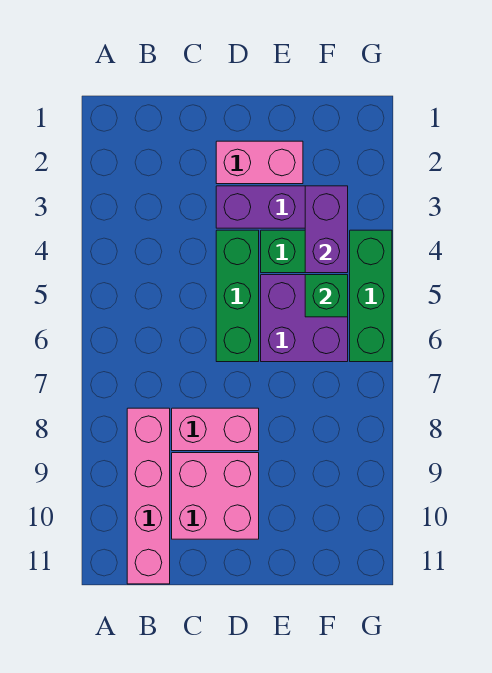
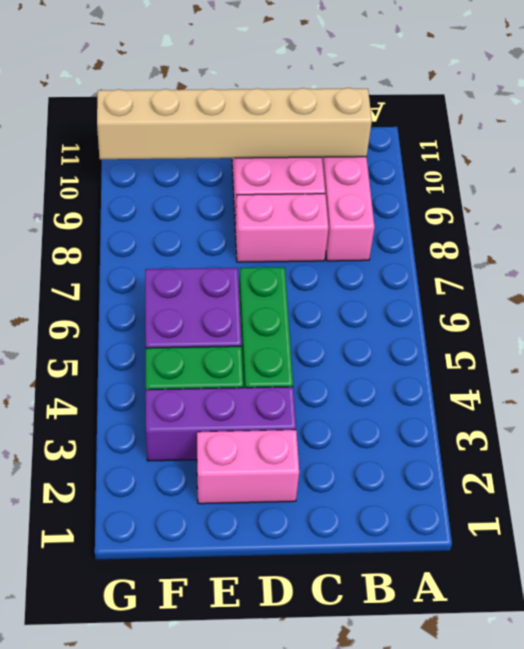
none -> tan brick B10:G10 level 2
purple brick F3:F4 level 2 -> none
green brick F5 level 2 -> none
green brick G4:G6 level 1 -> none

